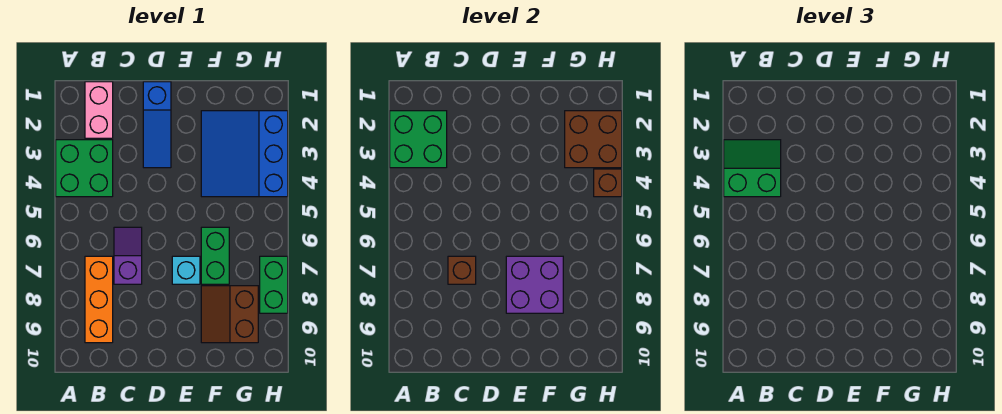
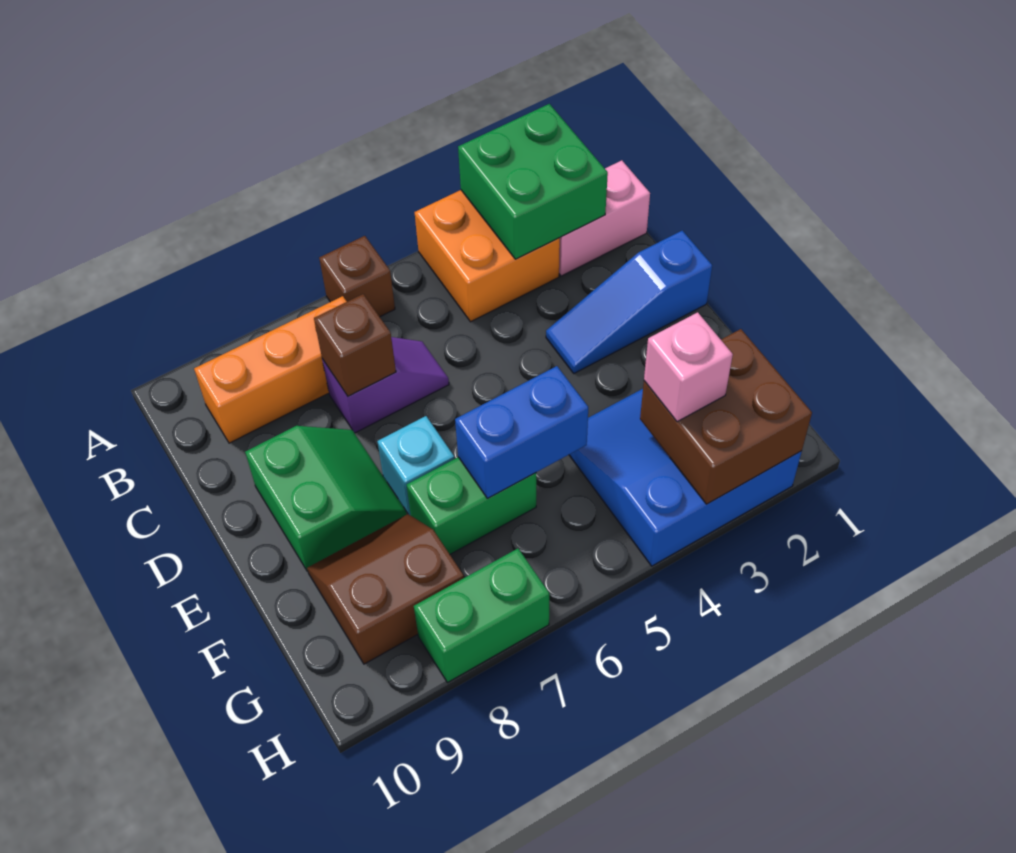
green brick A3:B4 level 1 -> orange brick A3:B4 level 1
green slope A3:B4 level 3 top 4 -> green slope D8:E9 level 1 top 9
purple brick E7:F8 level 2 -> none
none -> blue brick F5:F6 level 2
none -> pink brick G3 level 3
brown brick H4 level 2 -> brown brick A6 level 1

